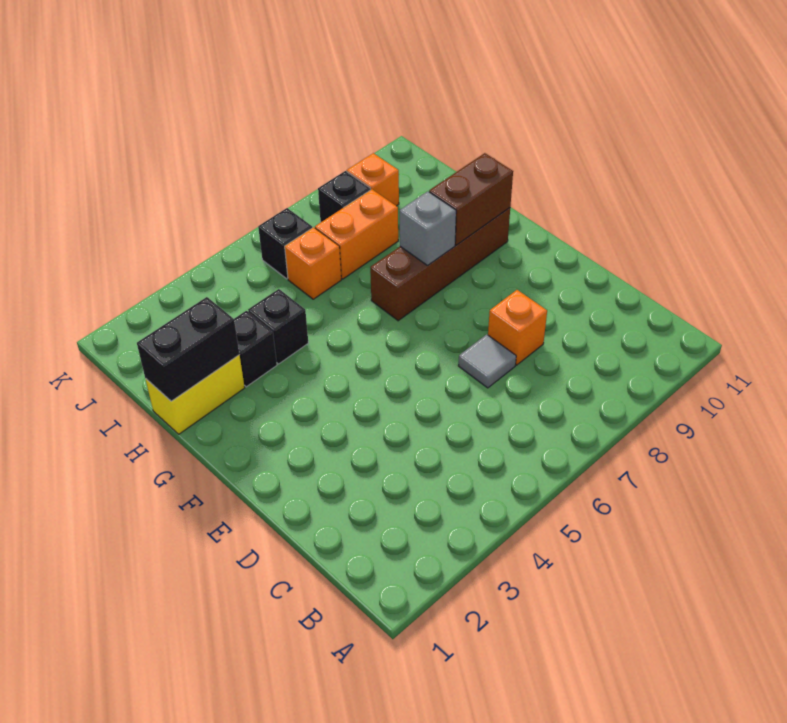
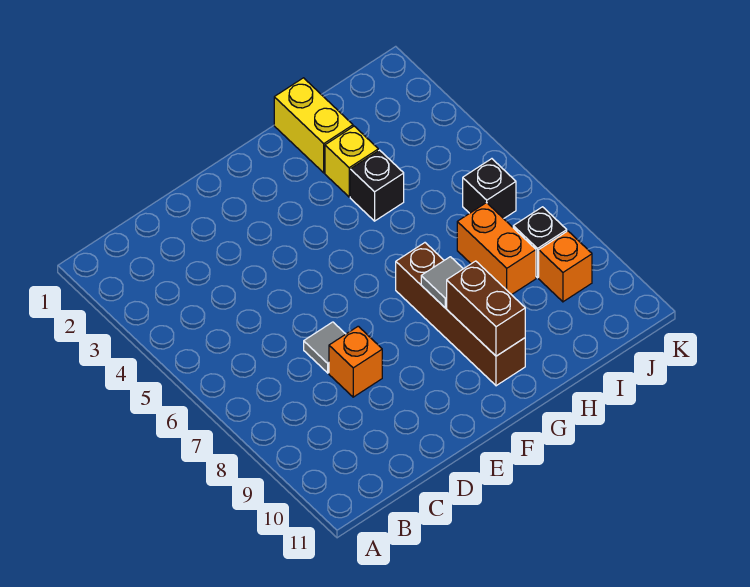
grey brick G8 level 2 -> grey tile G8 level 2
black brick H1:H2 level 2 -> none
black brick H3 level 1 -> yellow brick H3 level 1
orange brick I6 level 1 -> none

